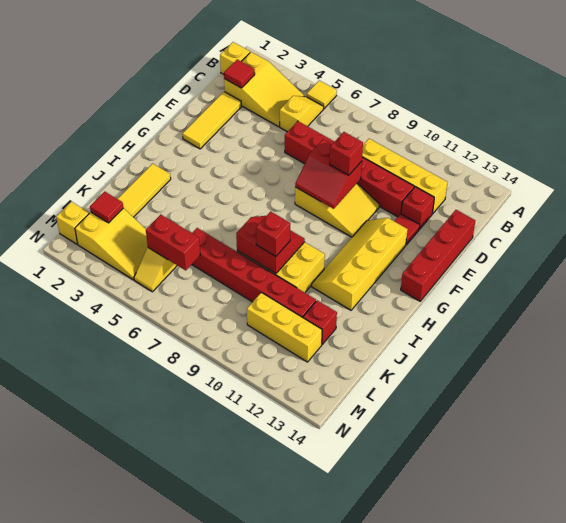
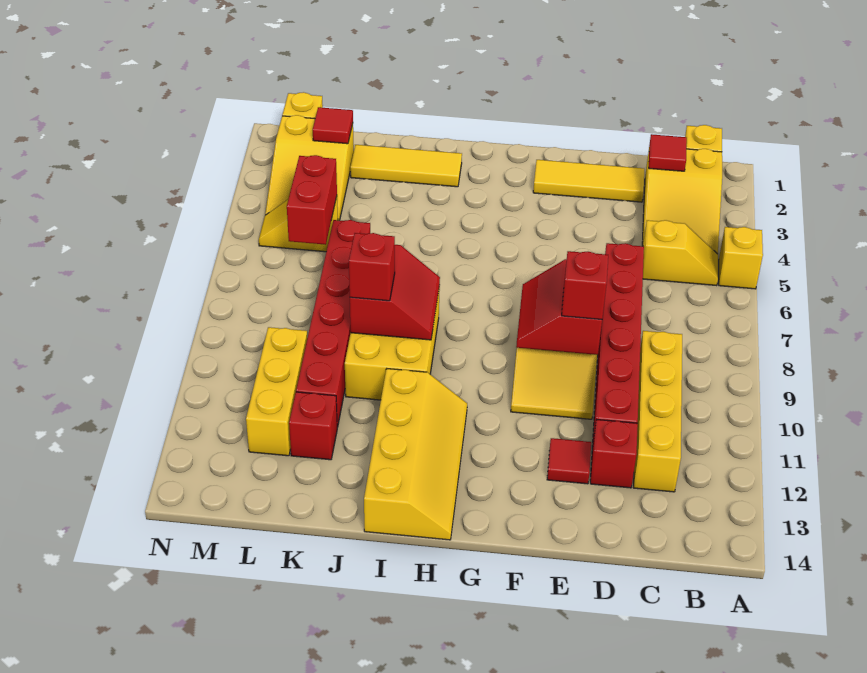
yellow tile A5 level 1 -> yellow brick A5 level 1
red brick D14:G14 level 1 -> none
yellow slope F11:I12 level 1 top 12 -> yellow slope H11:I14 level 1 top I

